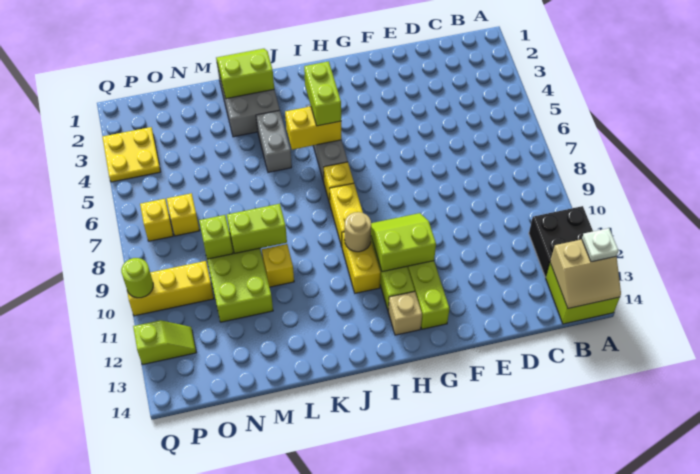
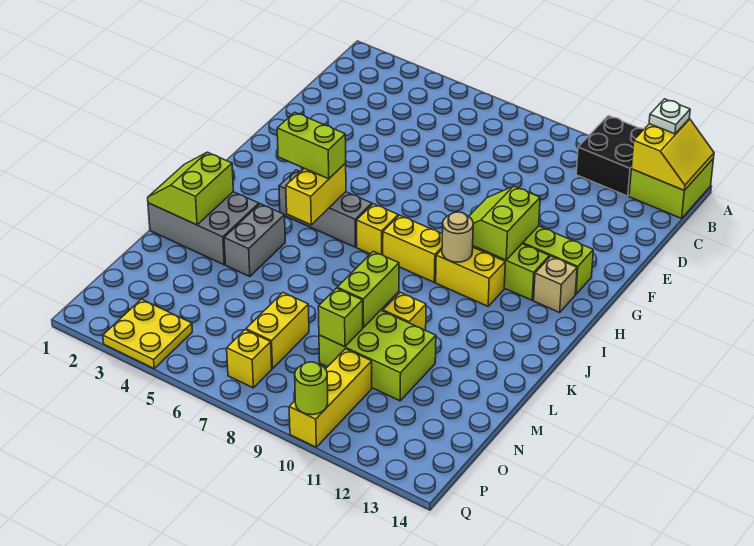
tan slope A13:B14 level 2 top 13 -> yellow slope A13:B14 level 2 top 13
grey brick K4:K5 level 1 -> grey brick K4:L4 level 1
yellow brick O7 level 1 -> yellow brick N7:O7 level 1
lime slope P12:Q12 level 1 top Q -> none

